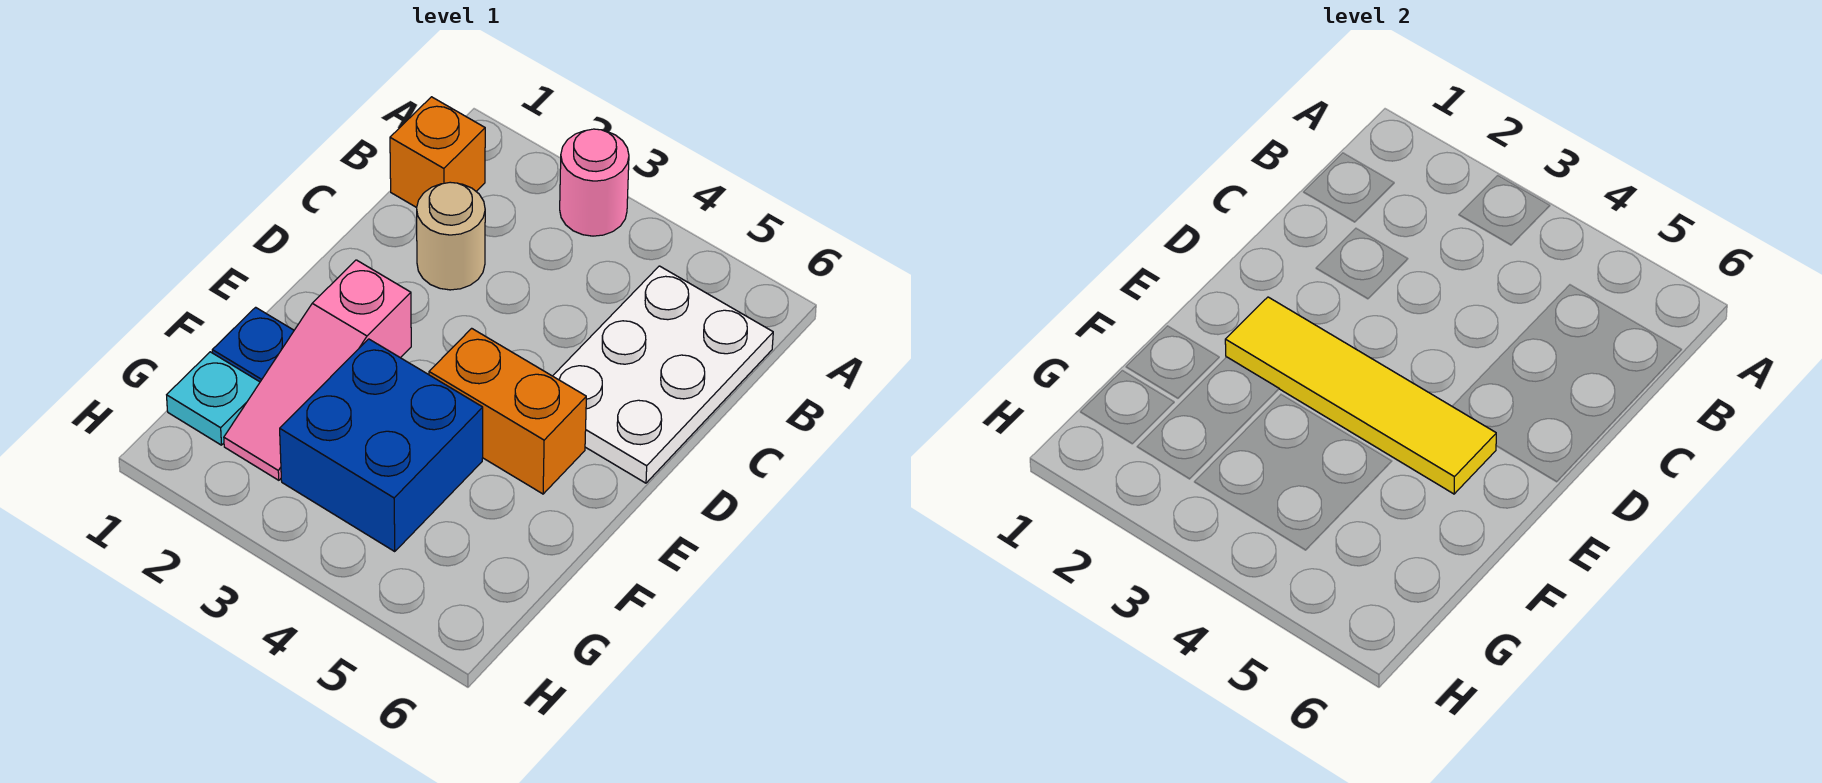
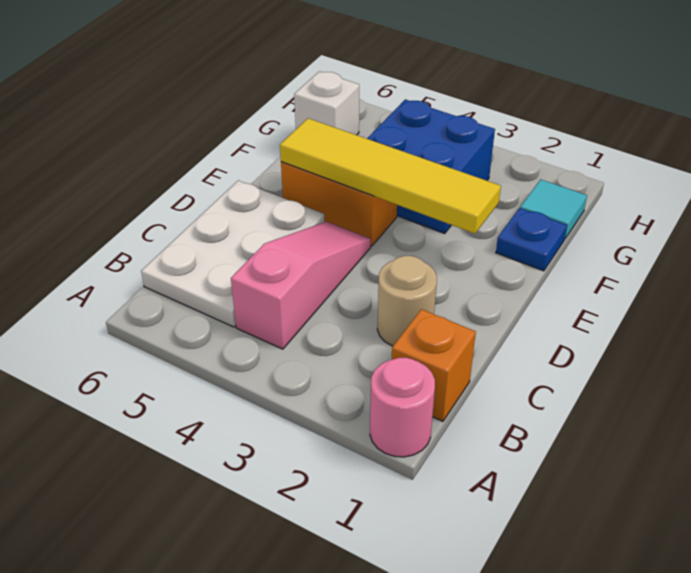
pink round brick A3 level 1 -> pink round brick A1 level 1
pink slope E2:G2 level 1 top E -> pink slope B4:D4 level 1 top B
cyan plate G1 level 1 -> cyan tile G1 level 1
none -> white brick G6 level 1

